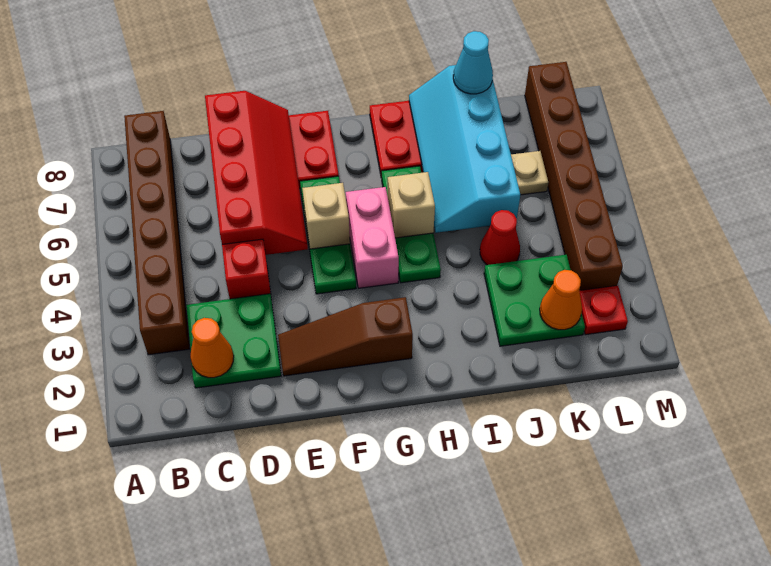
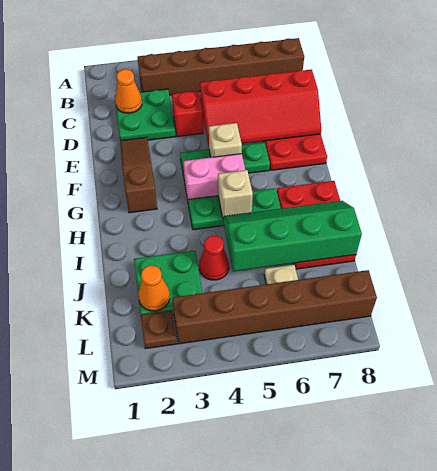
cyan slope I5:J8 level 2 top J -> green slope I5:J8 level 2 top J
cyan cone J8 level 3 -> none
red plate L2 level 1 -> brown plate L2 level 1

